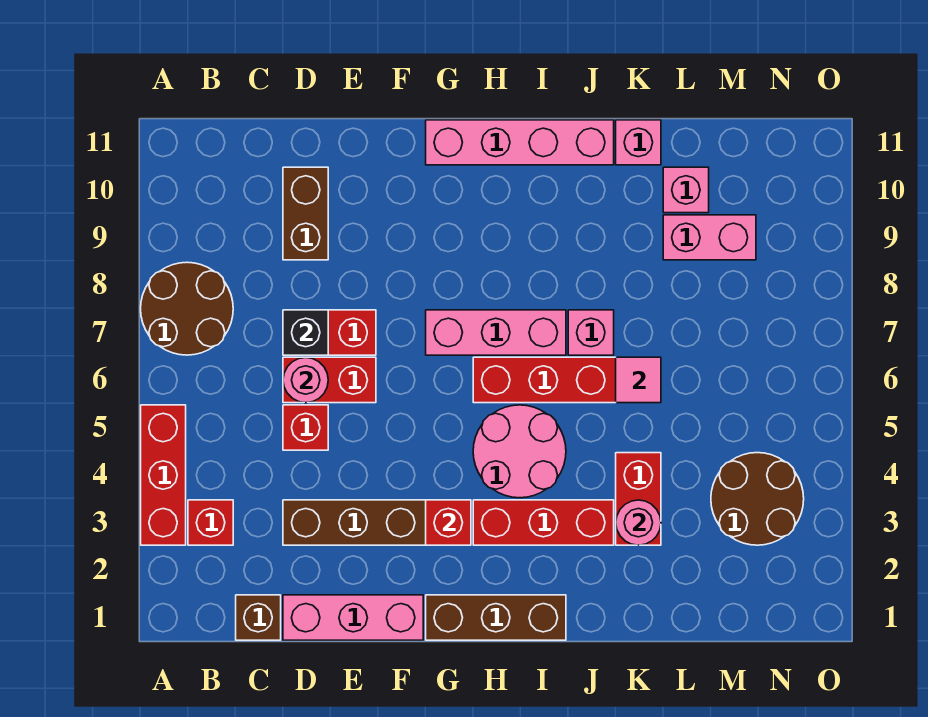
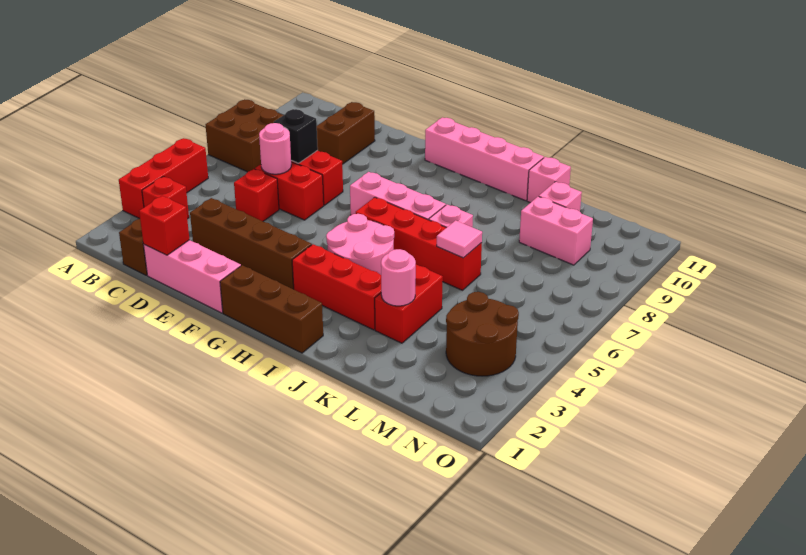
brown round brick A7:B8 level 1 -> brown brick A7:B8 level 1
red brick G3 level 2 -> red brick D1 level 2

